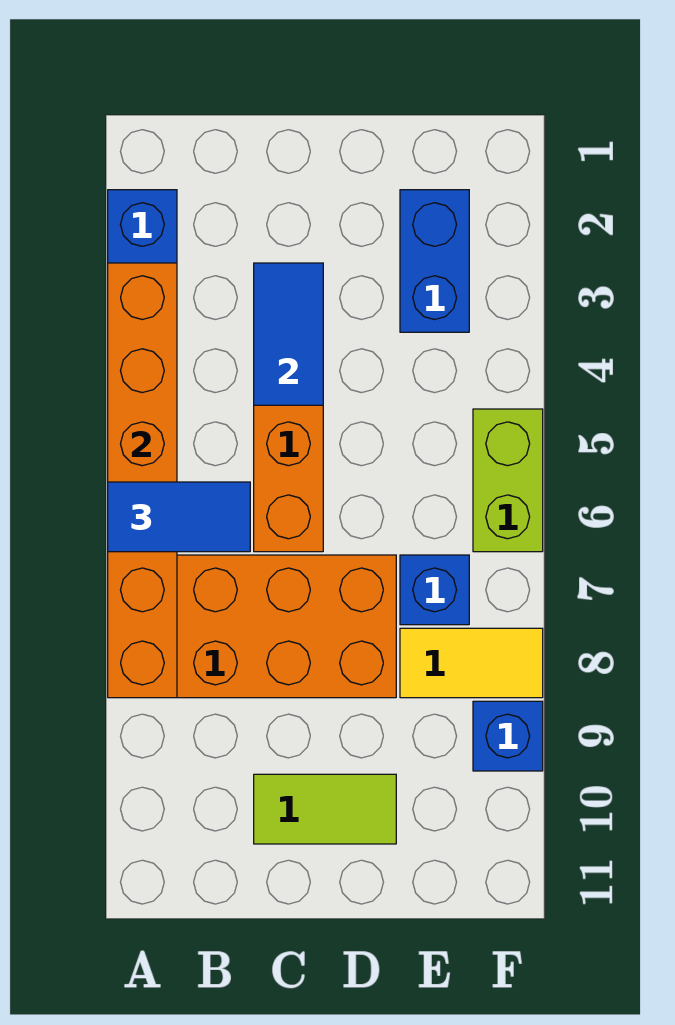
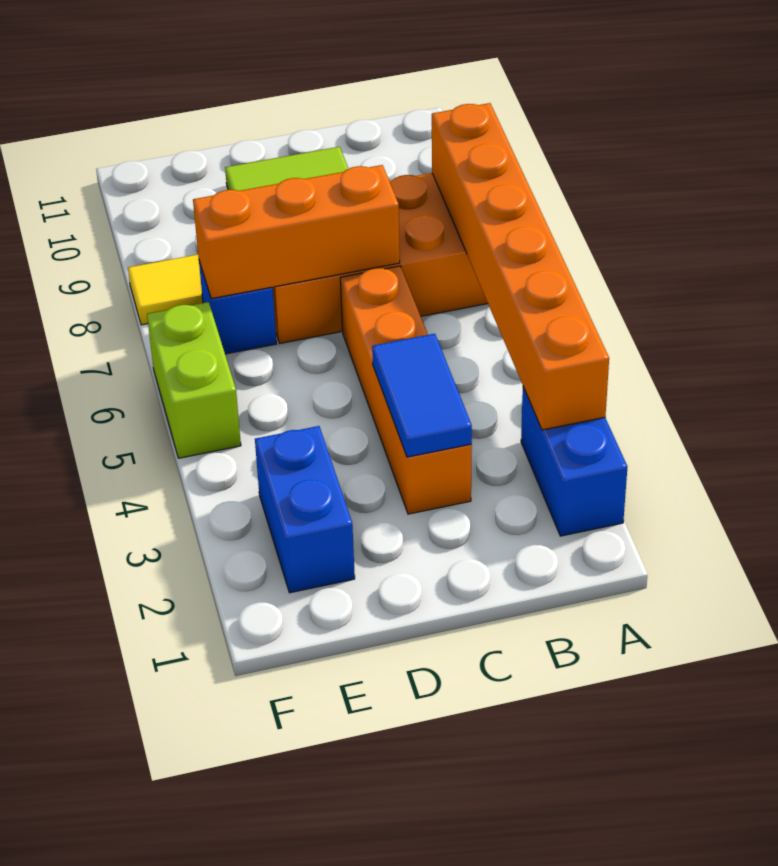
blue tile A6:B6 level 3 -> none
none -> orange brick C7:E7 level 2
blue brick F9 level 1 -> none

